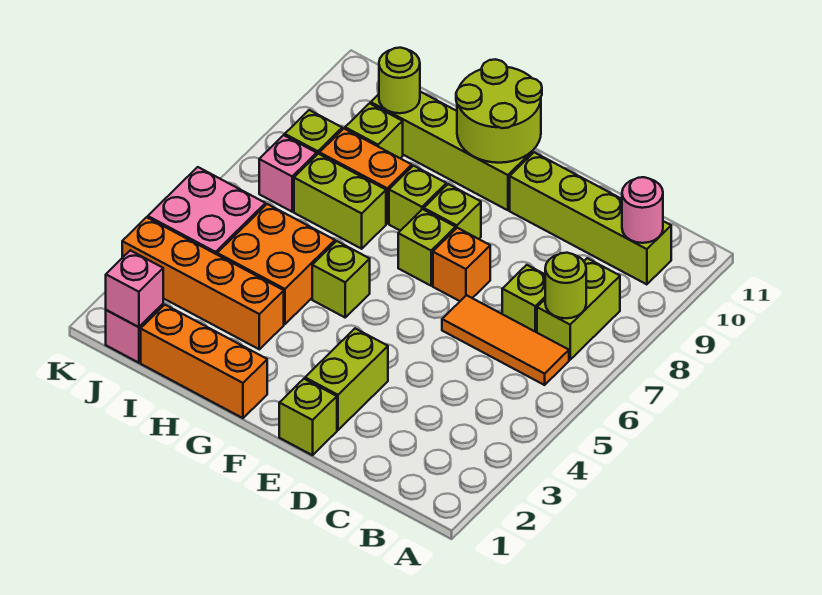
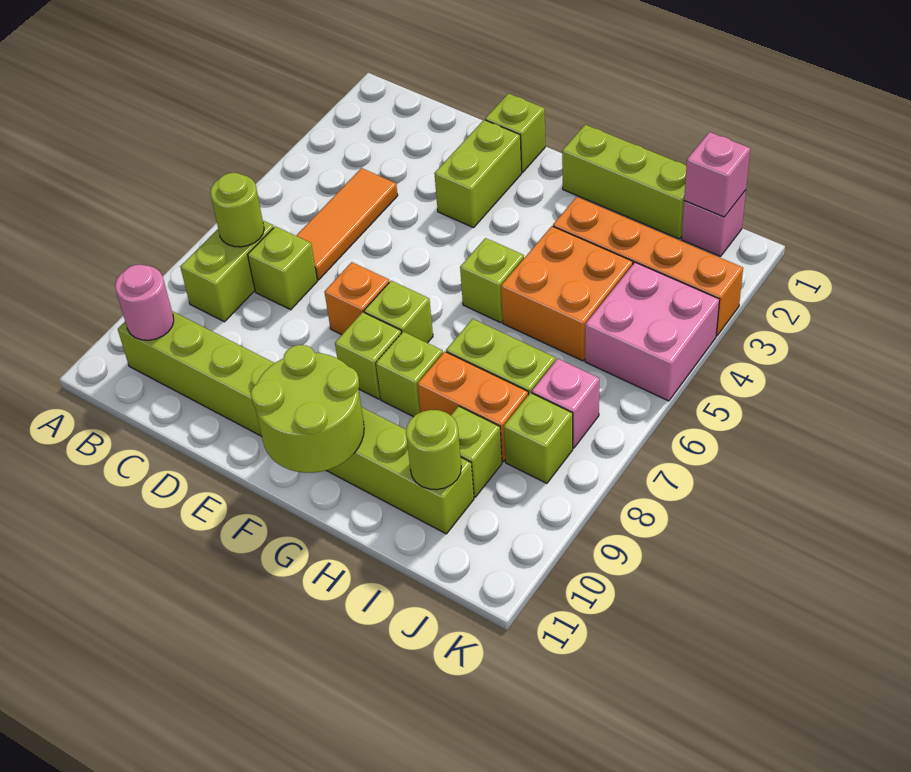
orange tile B6:D6 level 1 -> orange tile C4:C6 level 1
orange brick G1:I1 level 1 -> lime brick G1:I1 level 1

